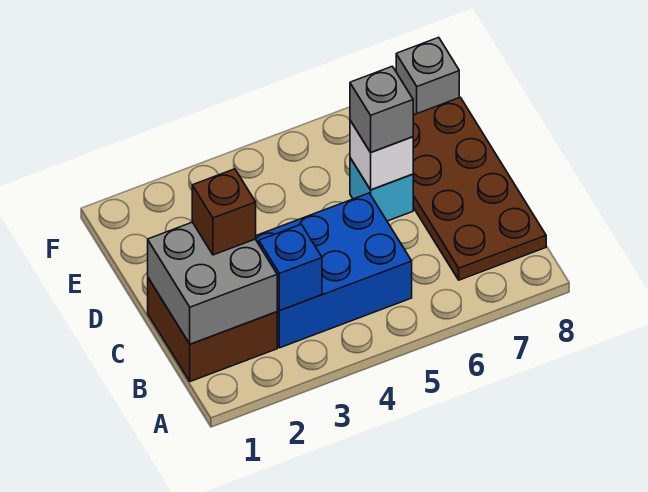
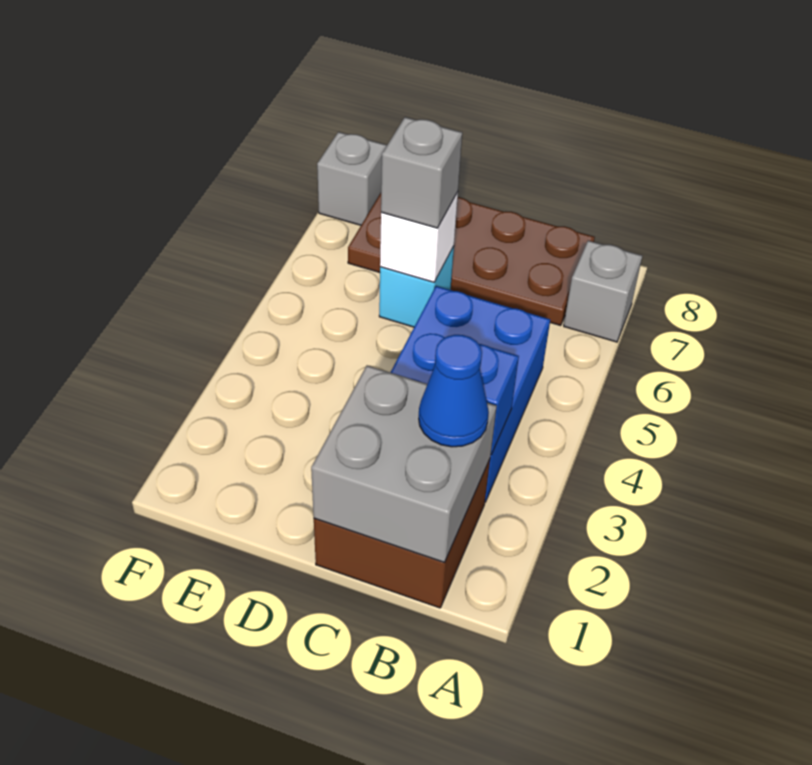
none -> grey brick A7 level 1
none -> blue cone B2 level 3
brown brick C2 level 3 -> none

